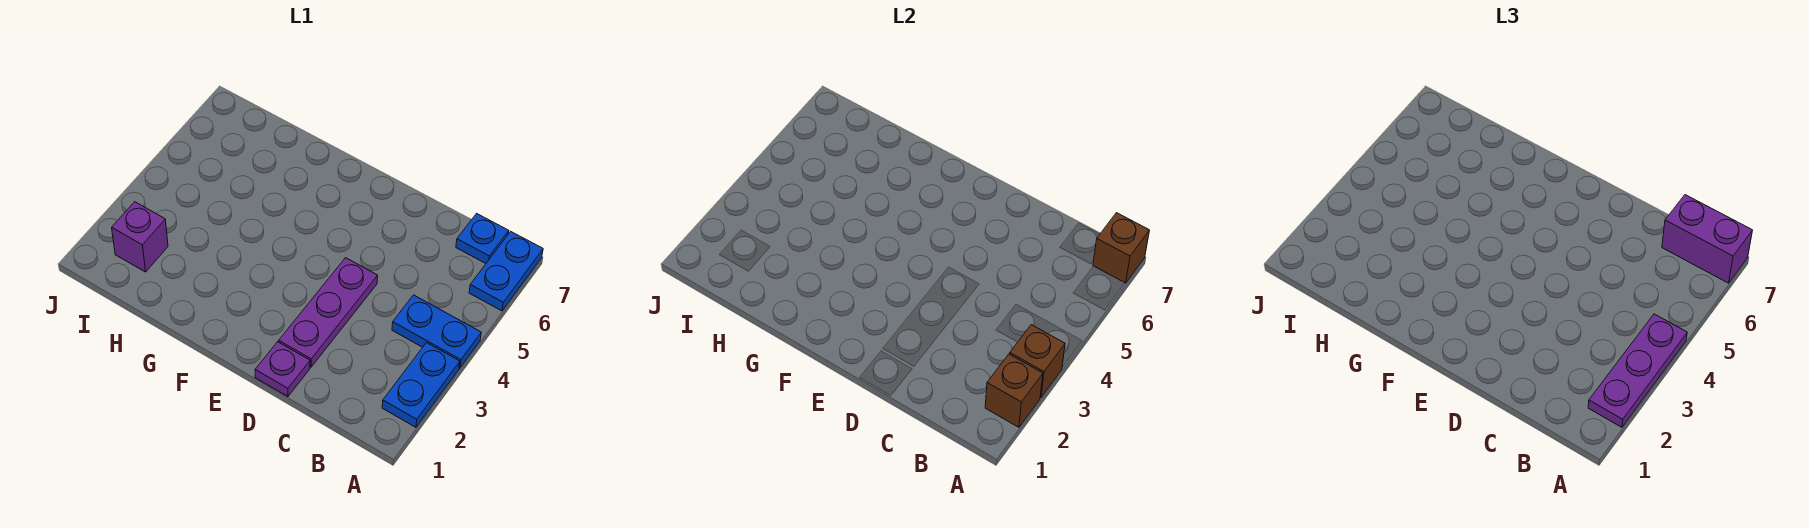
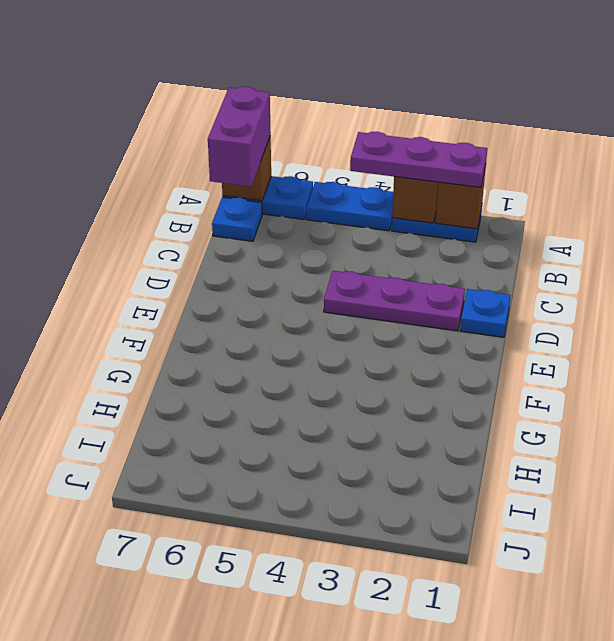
blue plate A4:B4 level 1 -> blue plate A4:A5 level 1
purple plate D1 level 1 -> blue plate D1 level 1
purple brick I2 level 1 -> none

